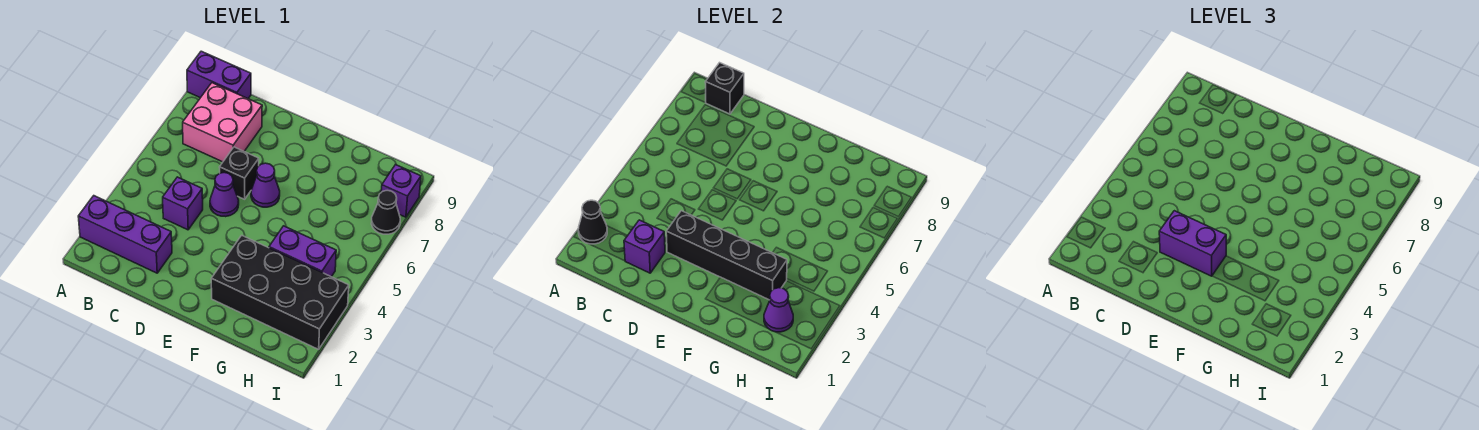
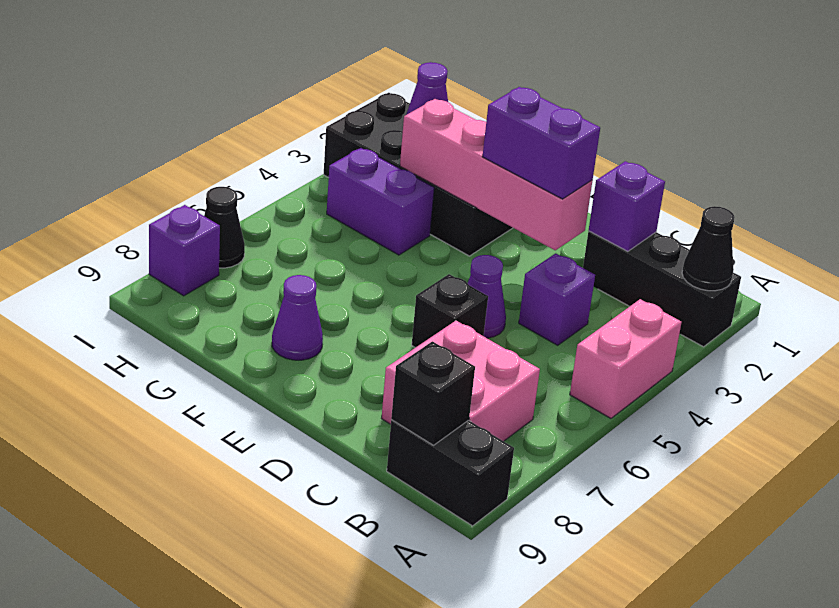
purple brick A2:C2 level 1 -> black brick A2:C2 level 1
none -> pink brick A4:A5 level 1
purple brick A9:B9 level 1 -> black brick A9:B9 level 1
black brick D3:G3 level 2 -> pink brick D3:G3 level 2
purple cone E6 level 1 -> purple cone F8 level 1

